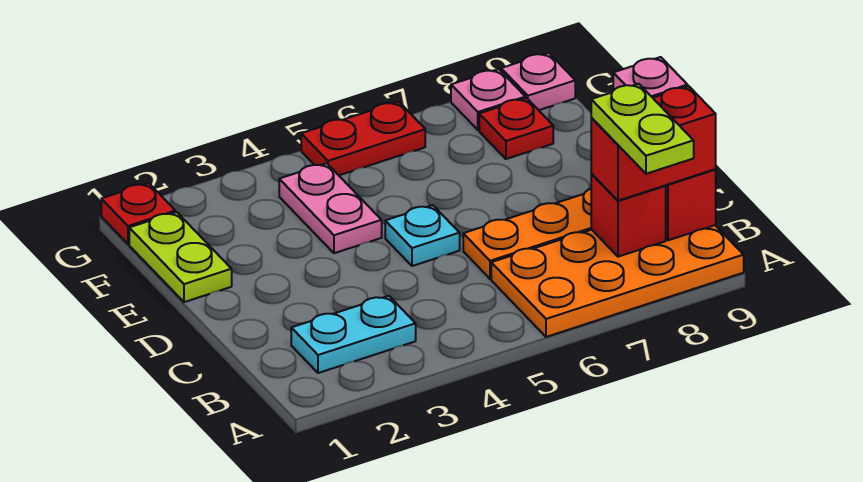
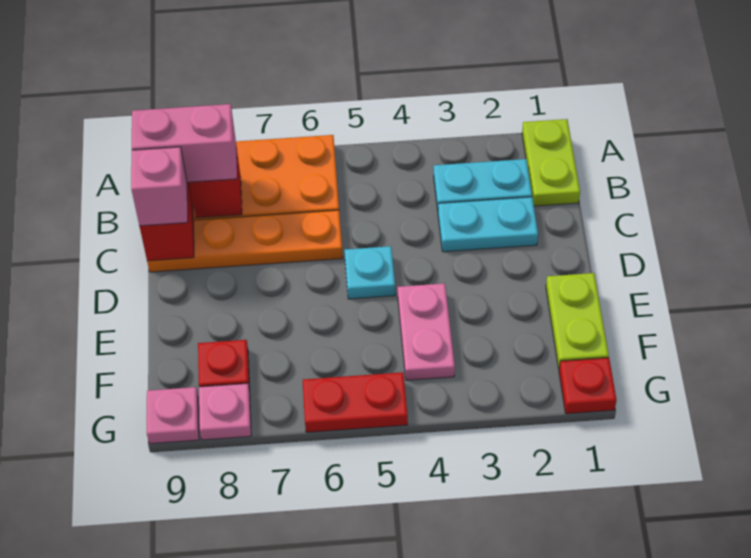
lime plate A8:B8 level 4 -> lime plate A1:B1 level 1
red brick B8:B9 level 3 -> pink brick B8:B9 level 3
none -> cyan plate C2:C3 level 1

